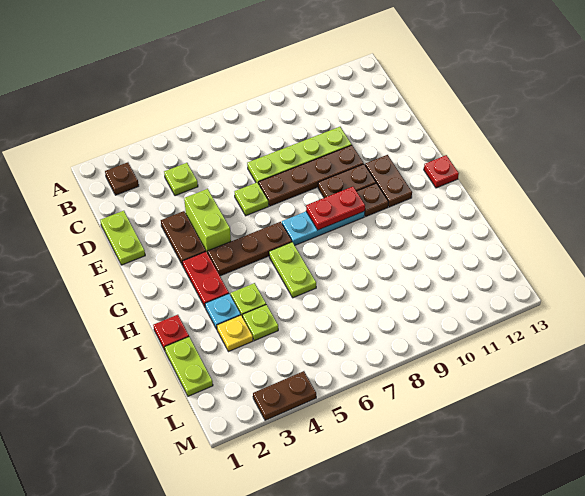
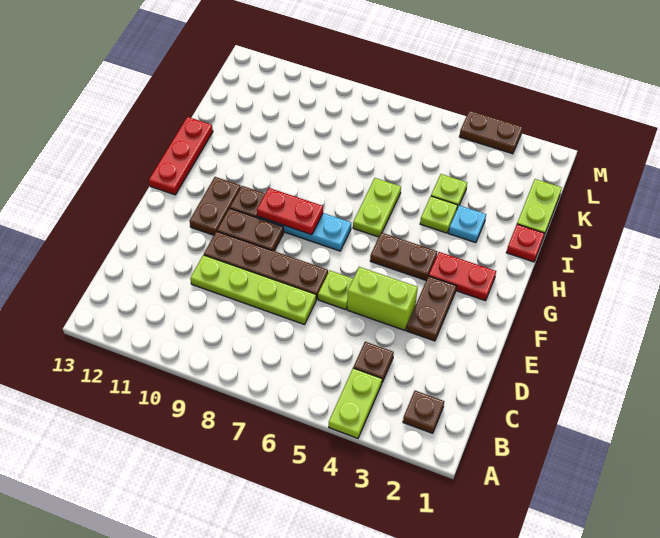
lime plate C4 level 1 -> brown plate C4 level 1
lime plate D1:E1 level 1 -> lime plate A4:B4 level 1
lime brick E4:F4 level 1 -> lime brick E4:E5 level 1
red plate G3:H3 level 1 -> red plate G2:G3 level 1
brown plate G4:G6 level 1 -> brown plate G4:G5 level 1
red plate G13 level 1 -> red plate G13:I13 level 1
yellow plate J3 level 1 -> none

